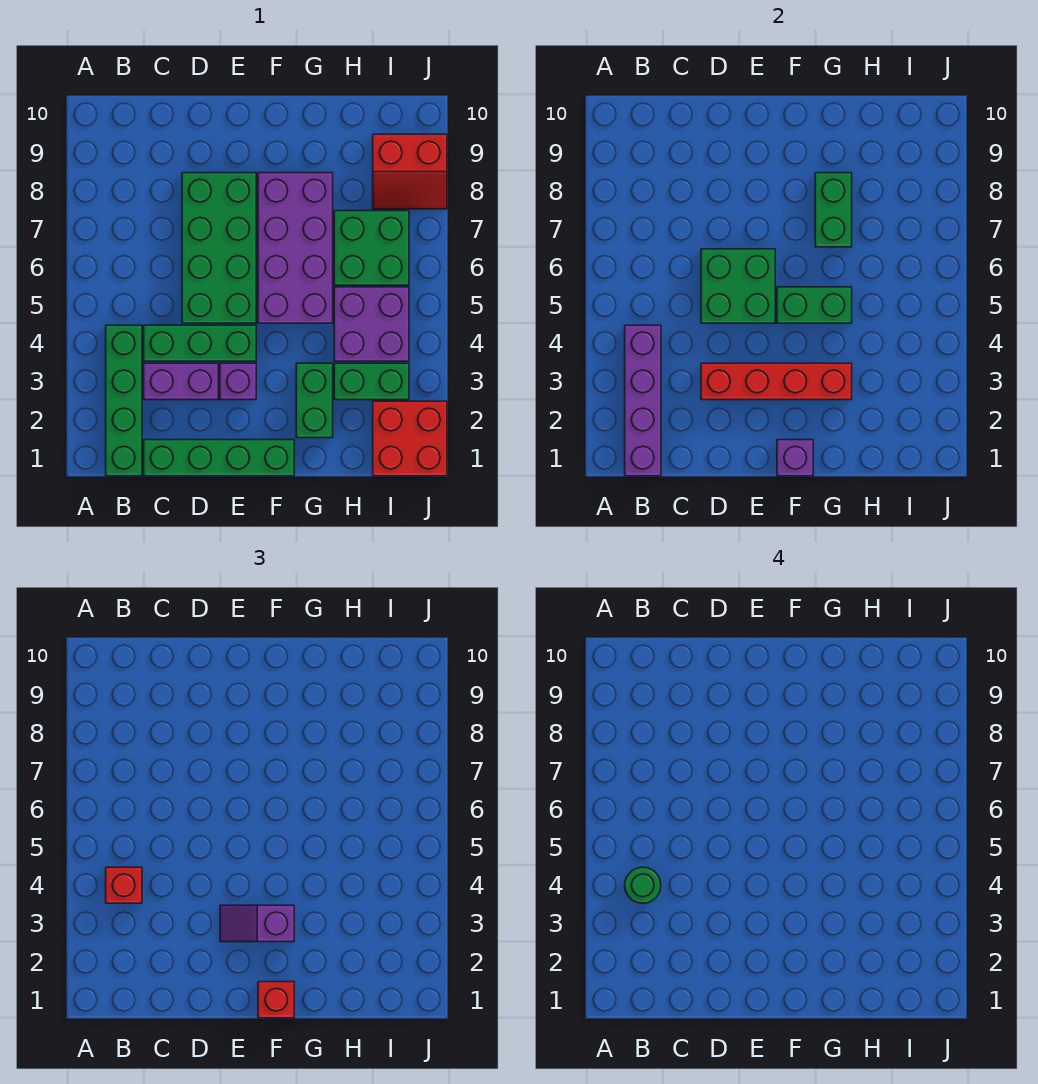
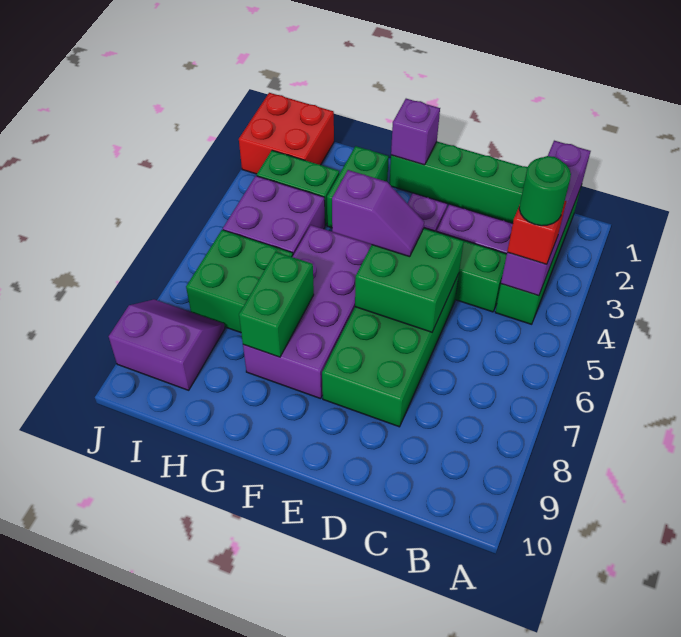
red brick D3:G3 level 2 -> none
purple slope E3:F3 level 3 top F -> purple slope E5:F5 level 3 top F
red brick F1 level 3 -> none
green brick F5:G5 level 2 -> none
red slope I8:J9 level 1 top 9 -> purple slope I8:J9 level 1 top 9

